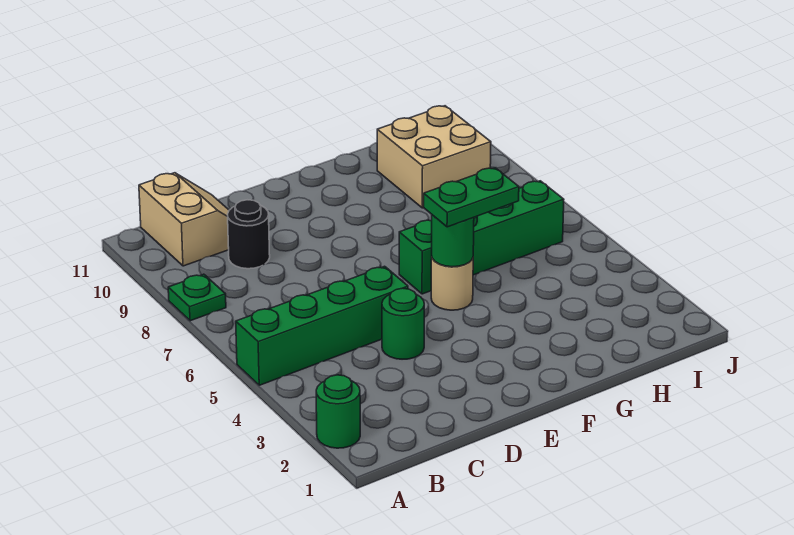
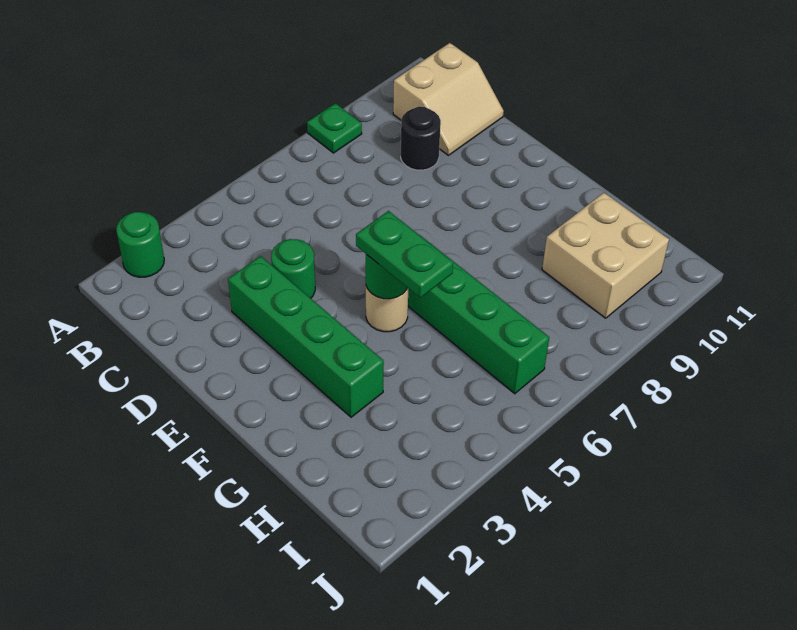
green brick A5:D5 level 1 -> green brick D3:G3 level 1

